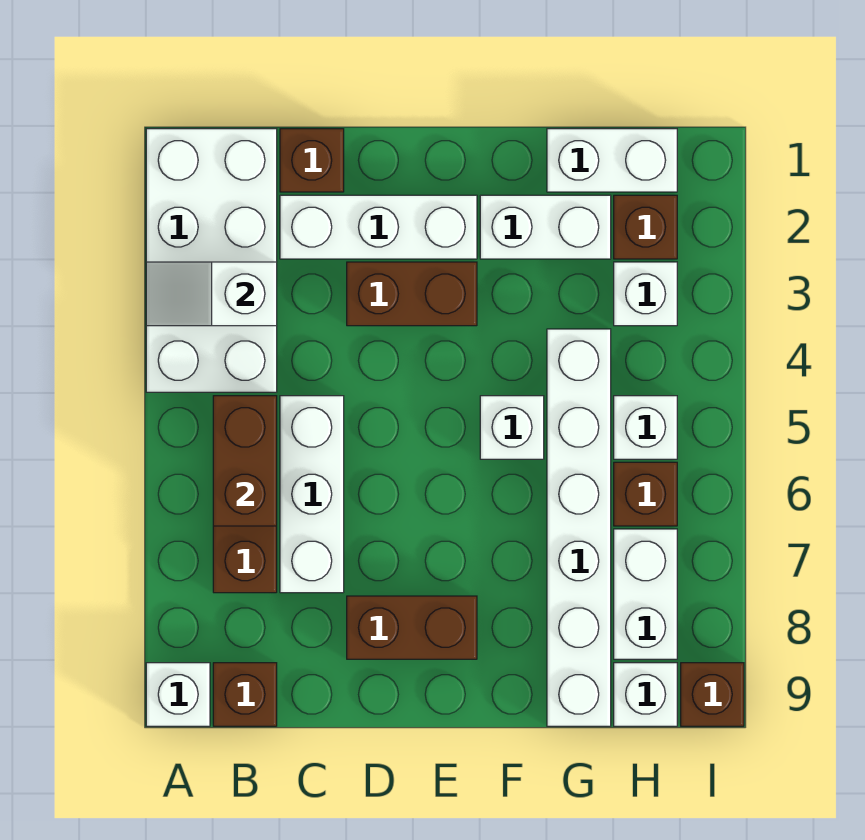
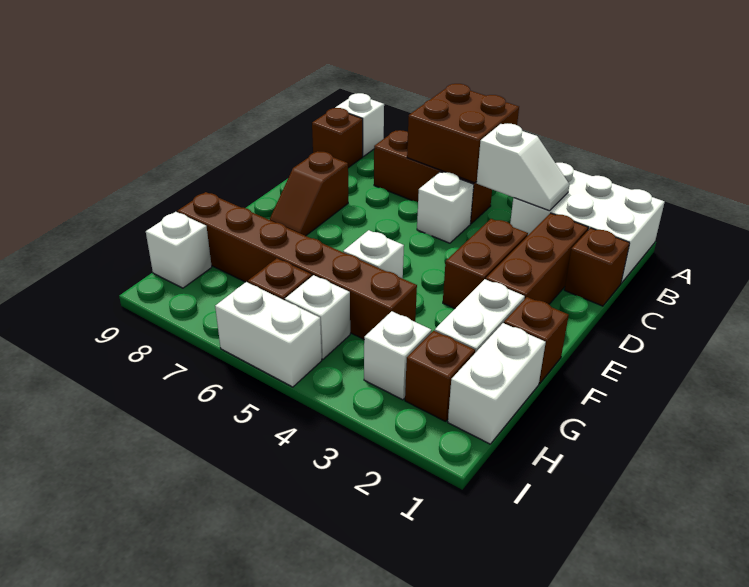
white brick A1:B4 level 1 -> white brick A1:B3 level 1
white slope A3:B3 level 2 top B -> white slope B3:B4 level 2 top 4
brown brick B5:B6 level 2 -> brown brick A5:B6 level 2
white brick C2:E2 level 1 -> brown brick C2:E2 level 1
white brick C5:C7 level 1 -> white brick C5 level 1
brown brick D8:E8 level 1 -> brown slope D8:E8 level 1 top D
white brick G4:G9 level 1 -> brown brick G4:G9 level 1
white brick H7:H8 level 1 -> white brick I5:I6 level 1
brown brick I9 level 1 -> brown brick F1 level 1

